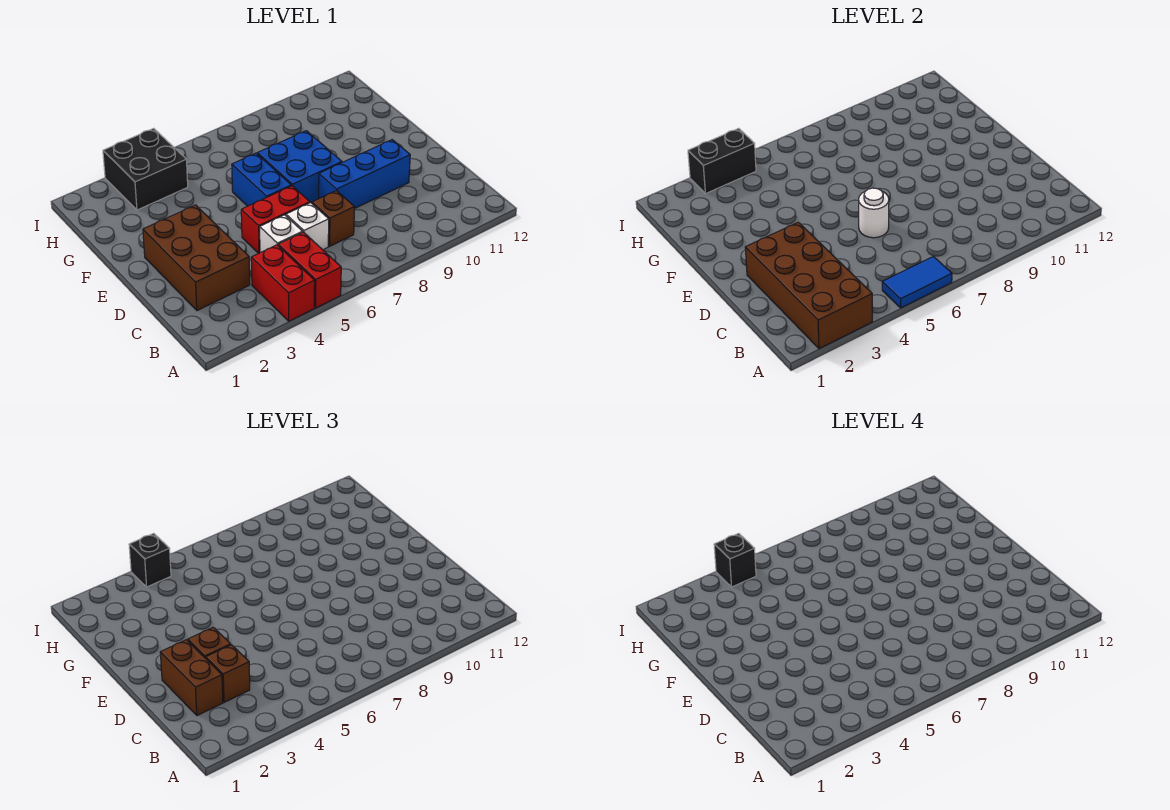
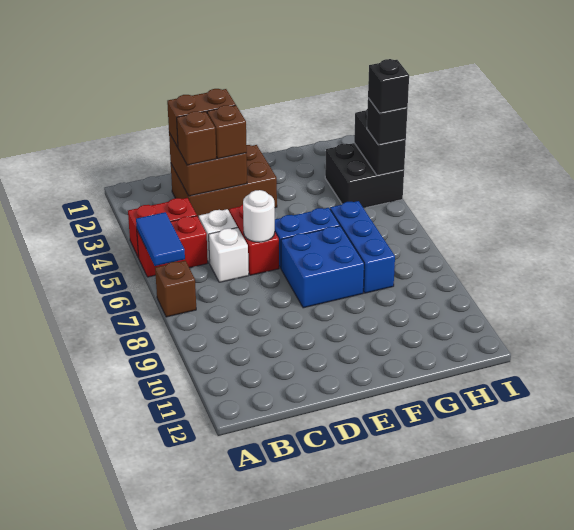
brown brick A2:D3 level 2 -> brown brick C2:D3 level 2
brown brick C7 level 1 -> brown brick A7 level 1
blue brick D8:D10 level 1 -> blue brick G6:G8 level 1

